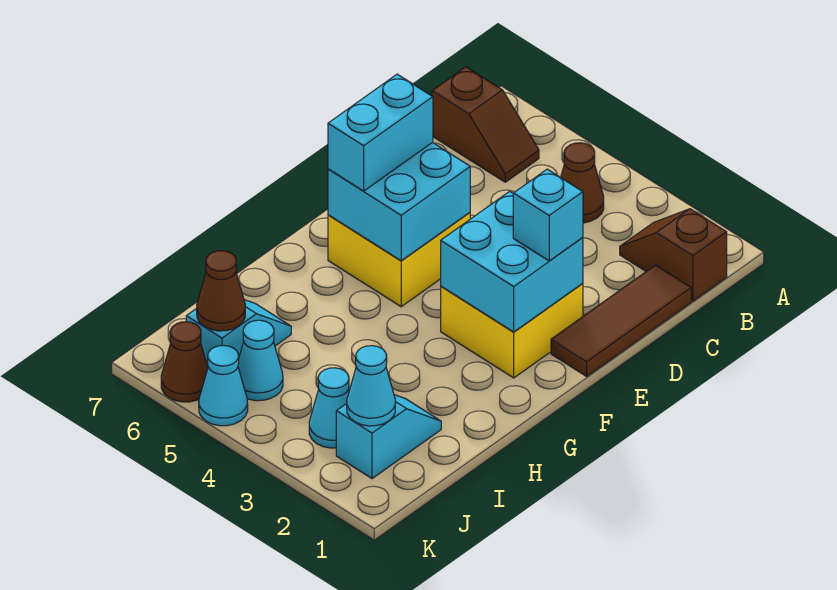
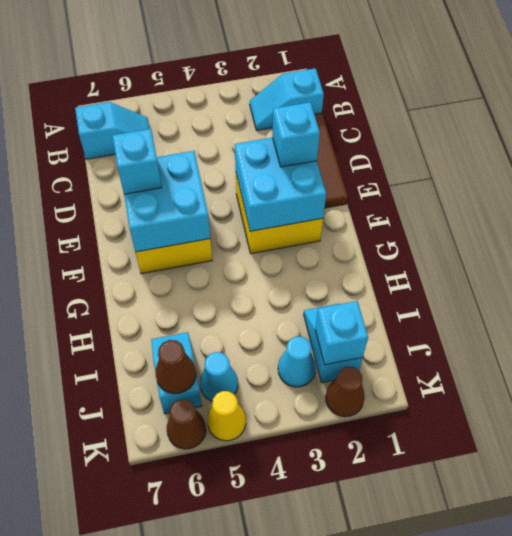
brown slope B1:B2 level 1 top 1 -> cyan slope B1:B2 level 1 top 1
brown cone B4 level 1 -> brown cone K2 level 1
brown slope B6:B7 level 1 top 7 -> cyan slope B6:B7 level 1 top 7
cyan brick E6:F6 level 3 -> cyan brick E6 level 3
cyan cone J2 level 2 -> cyan brick J2 level 2
cyan cone K5 level 1 -> yellow cone K5 level 1

